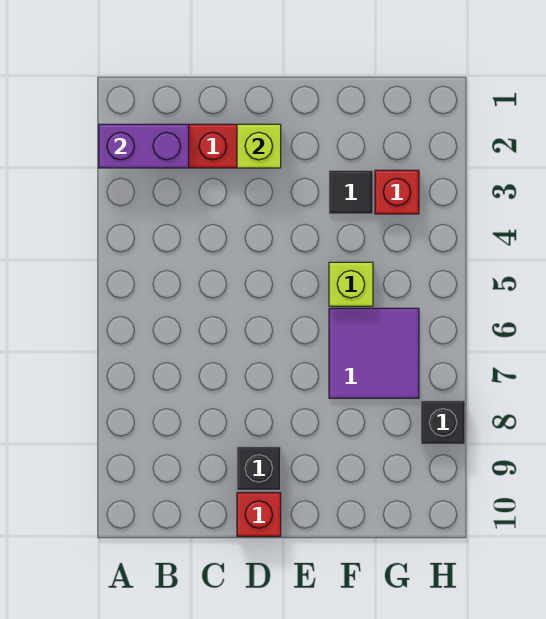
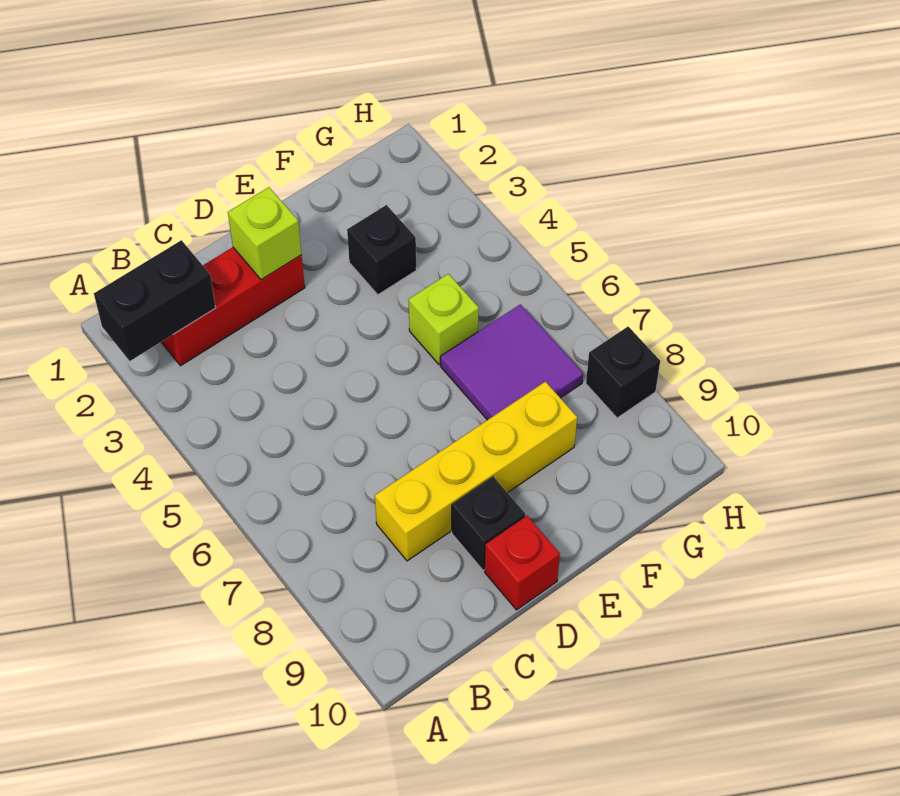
purple brick A2:B2 level 2 -> black brick A2:B2 level 2
none -> yellow brick C8:F8 level 1
black tile F3 level 1 -> black brick F3 level 1
red brick G3 level 1 -> none

